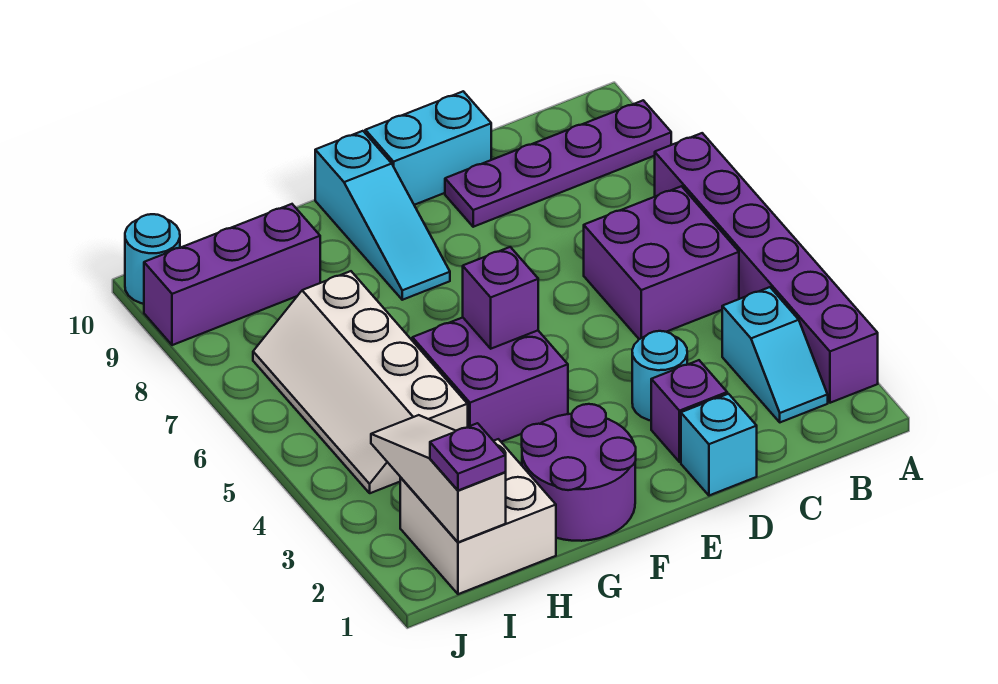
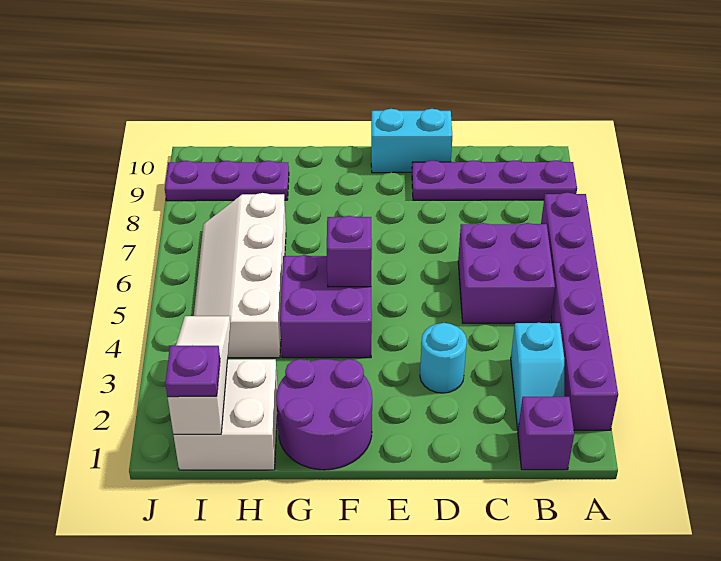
cyan brick D1 level 1 -> none
purple brick D2 level 1 -> purple brick B1 level 1
cyan slope F8:F10 level 1 top 10 -> none
purple brick H9:J9 level 1 -> purple plate H9:J9 level 1
cyan round brick J10 level 1 -> none

